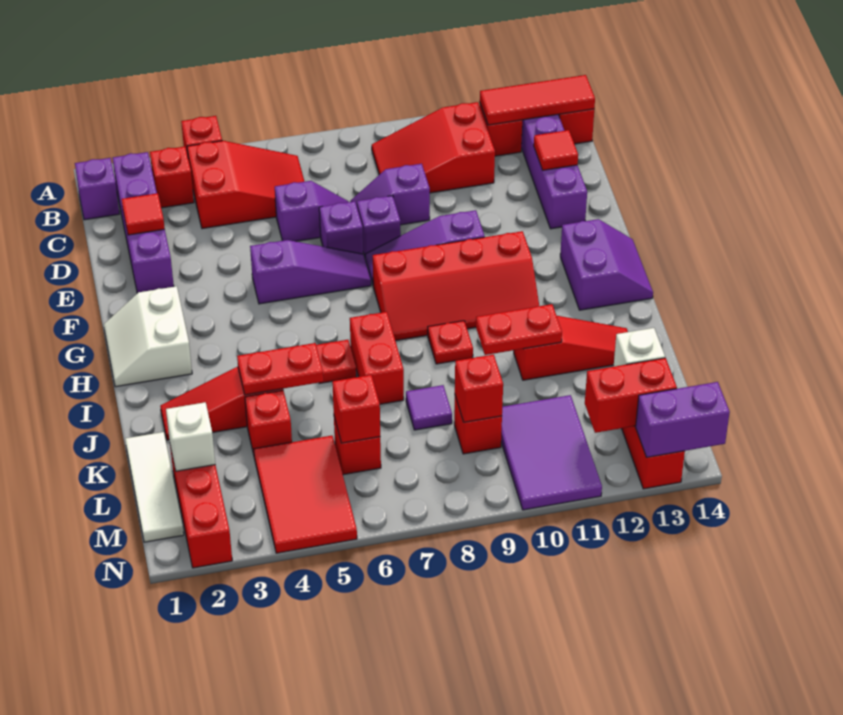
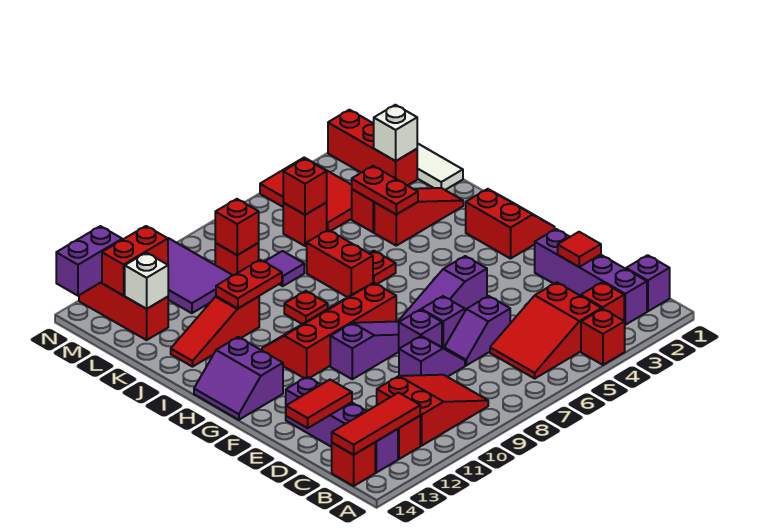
red tile D13 level 2 -> red tile D13:D14 level 2
white slope G1:H2 level 1 top 2 -> red slope G1:H2 level 1 top 2
red plate J4:J5 level 2 -> red plate J4:K4 level 2

